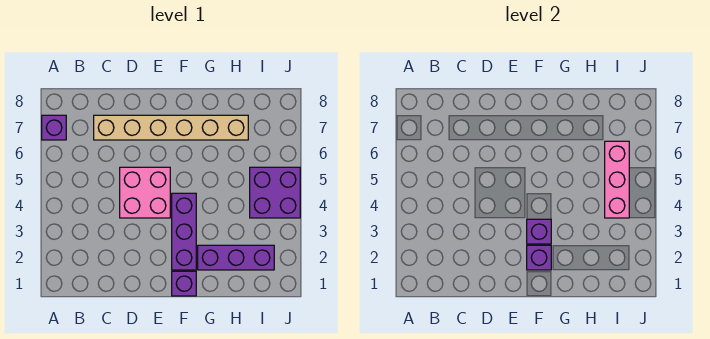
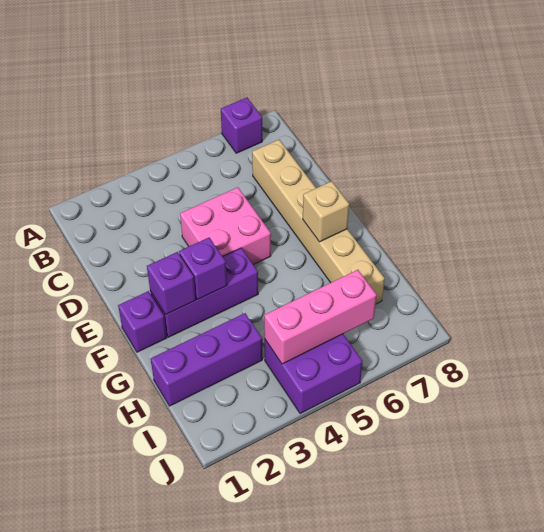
none -> tan brick F7 level 2
purple brick G2:I2 level 1 -> purple brick H1:H3 level 1

